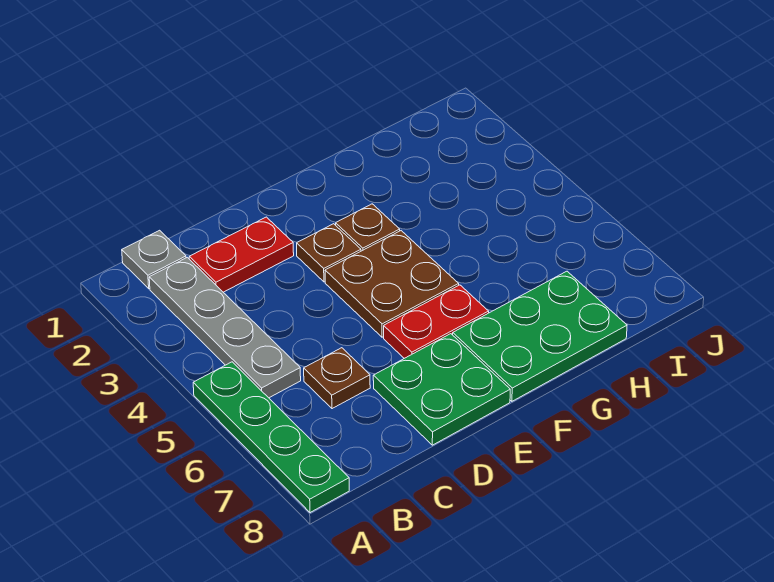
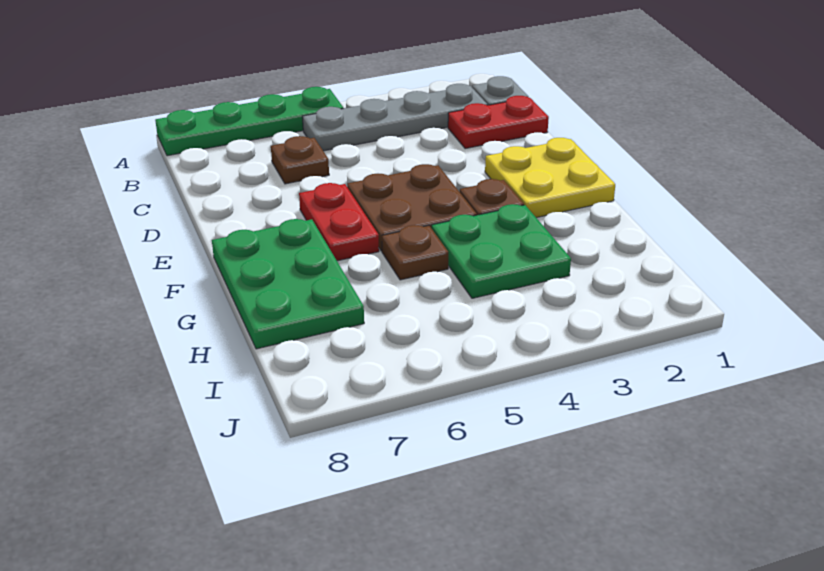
red plate C2:D2 level 1 -> red plate C1:C2 level 1
green plate D7:E8 level 1 -> green plate G3:H4 level 1
none -> yellow plate E1:F2 level 1
brown plate E3 level 1 -> brown plate G5 level 1

